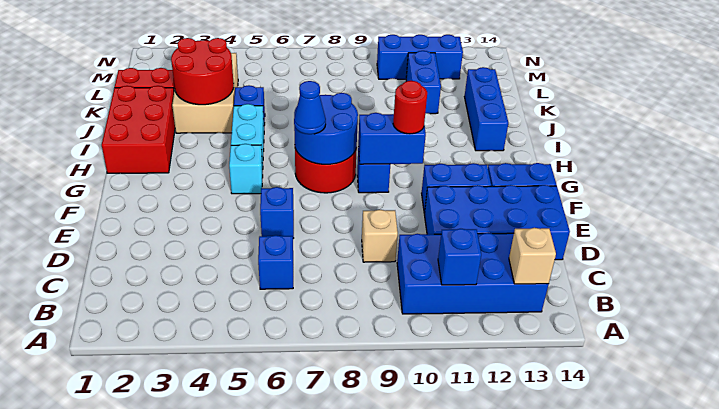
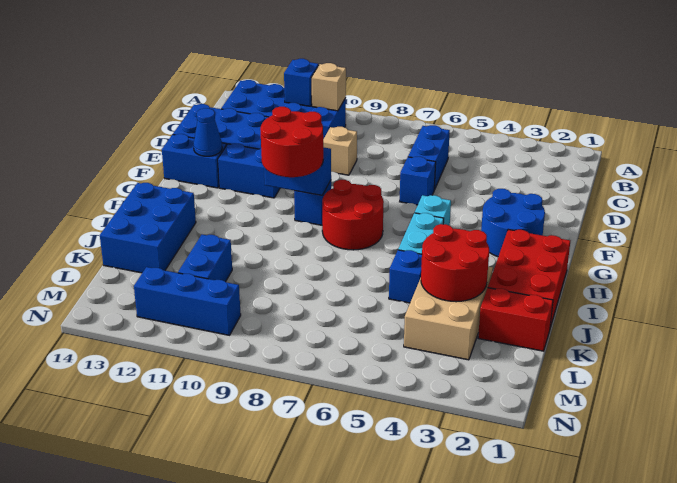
tan brick B13 level 2 -> tan brick B10 level 2
blue brick C6 level 1 -> blue brick C6:D6 level 1
blue round brick G7:H8 level 2 -> blue round brick F2:G3 level 1
blue cone G7 level 3 -> blue cone F13 level 2
red round brick G10 level 3 -> red round brick G9:H10 level 3
blue brick I13:K13 level 1 -> blue brick I13:K14 level 1

